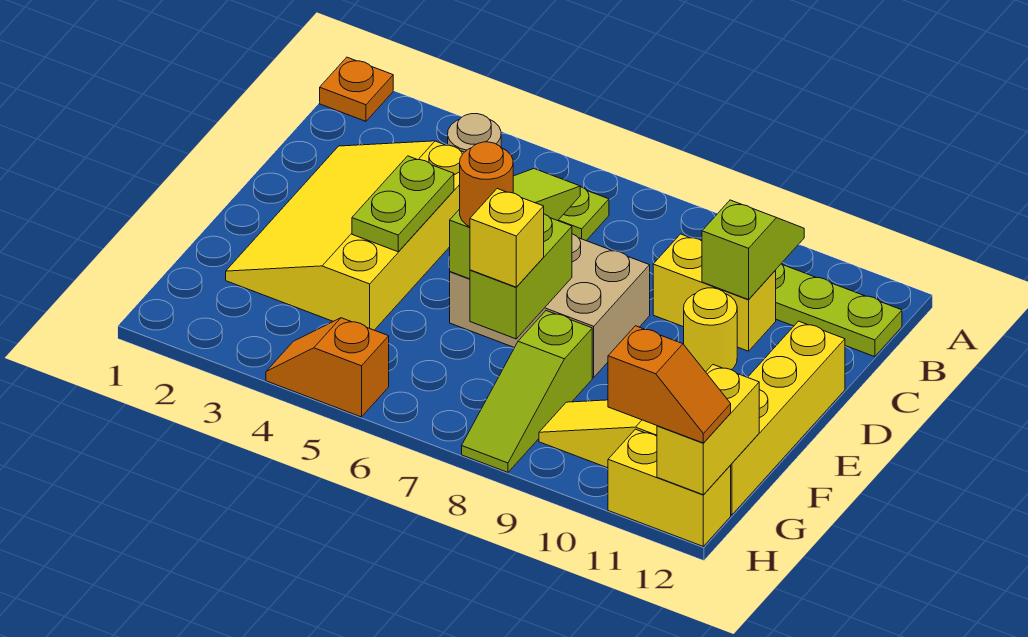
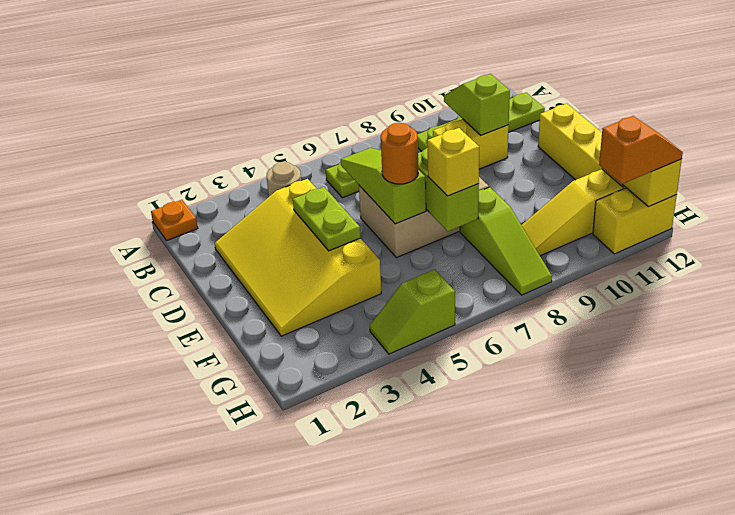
yellow round brick D10 level 1 -> none
orange slope H4:H5 level 1 top 5 -> lime slope H4:H5 level 1 top 5

